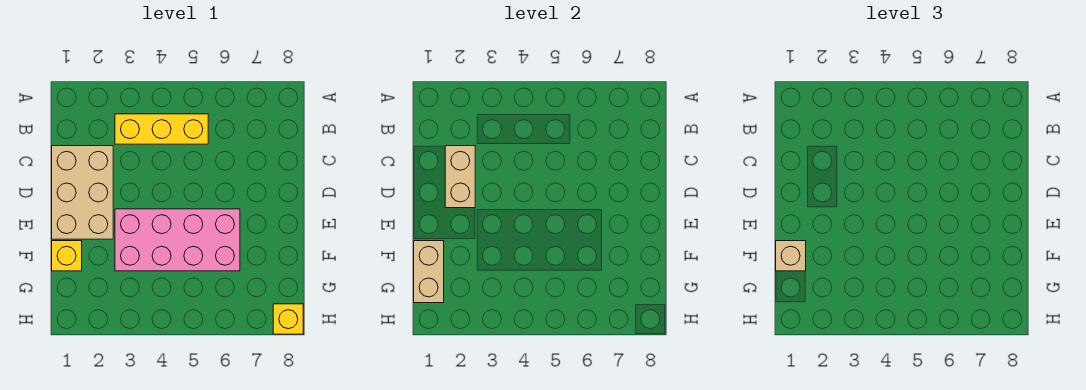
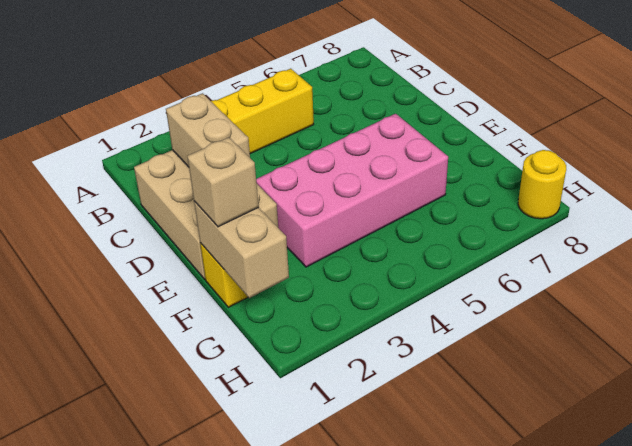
yellow brick H8 level 1 -> yellow round brick H8 level 1

